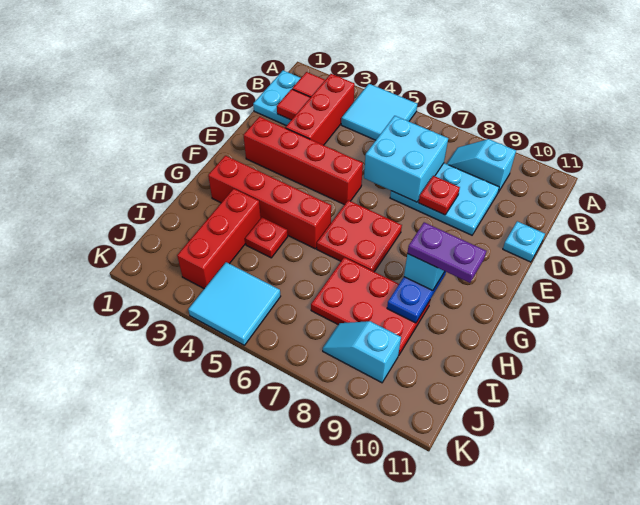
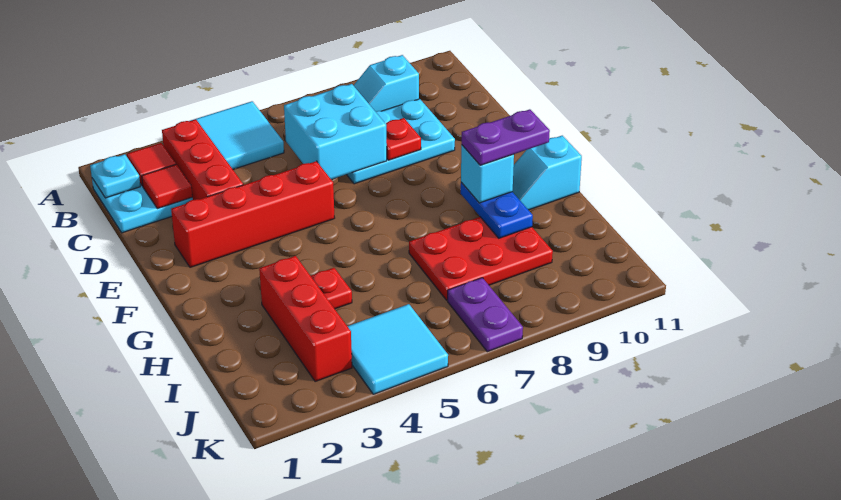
cyan plate D11 level 1 -> cyan plate B1 level 2
red plate F6:G7 level 1 -> none
red brick G2:G5 level 1 -> none
none -> purple plate J7:K7 level 1
cyan slope J8:J9 level 1 top 9 -> cyan slope G10:G11 level 1 top 11

